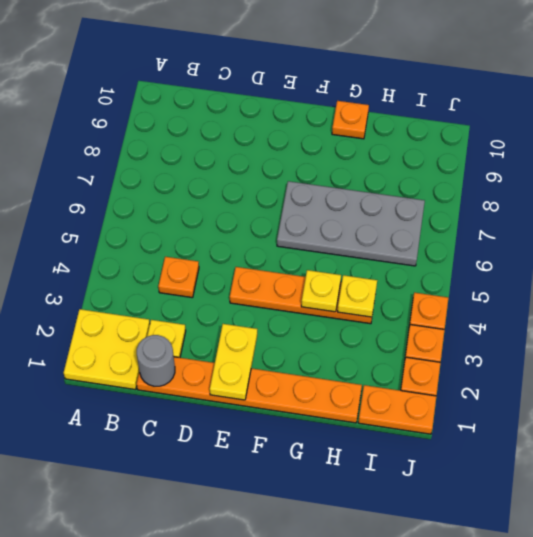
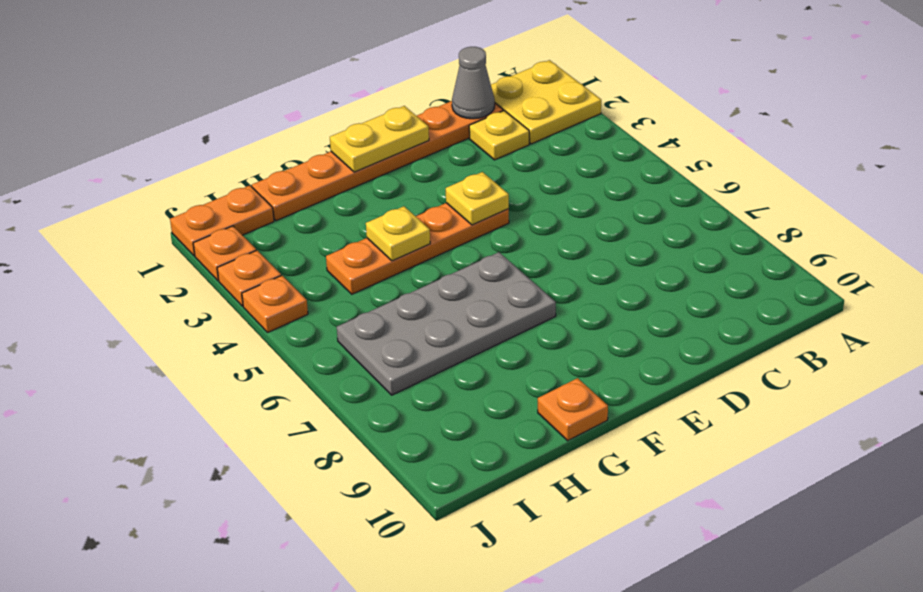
grey round brick C1 level 2 -> grey cone C1 level 2
orange plate C4 level 1 -> none
yellow plate E1:E2 level 2 -> yellow plate E1:F1 level 2
yellow plate H4 level 2 -> yellow plate E4 level 2

